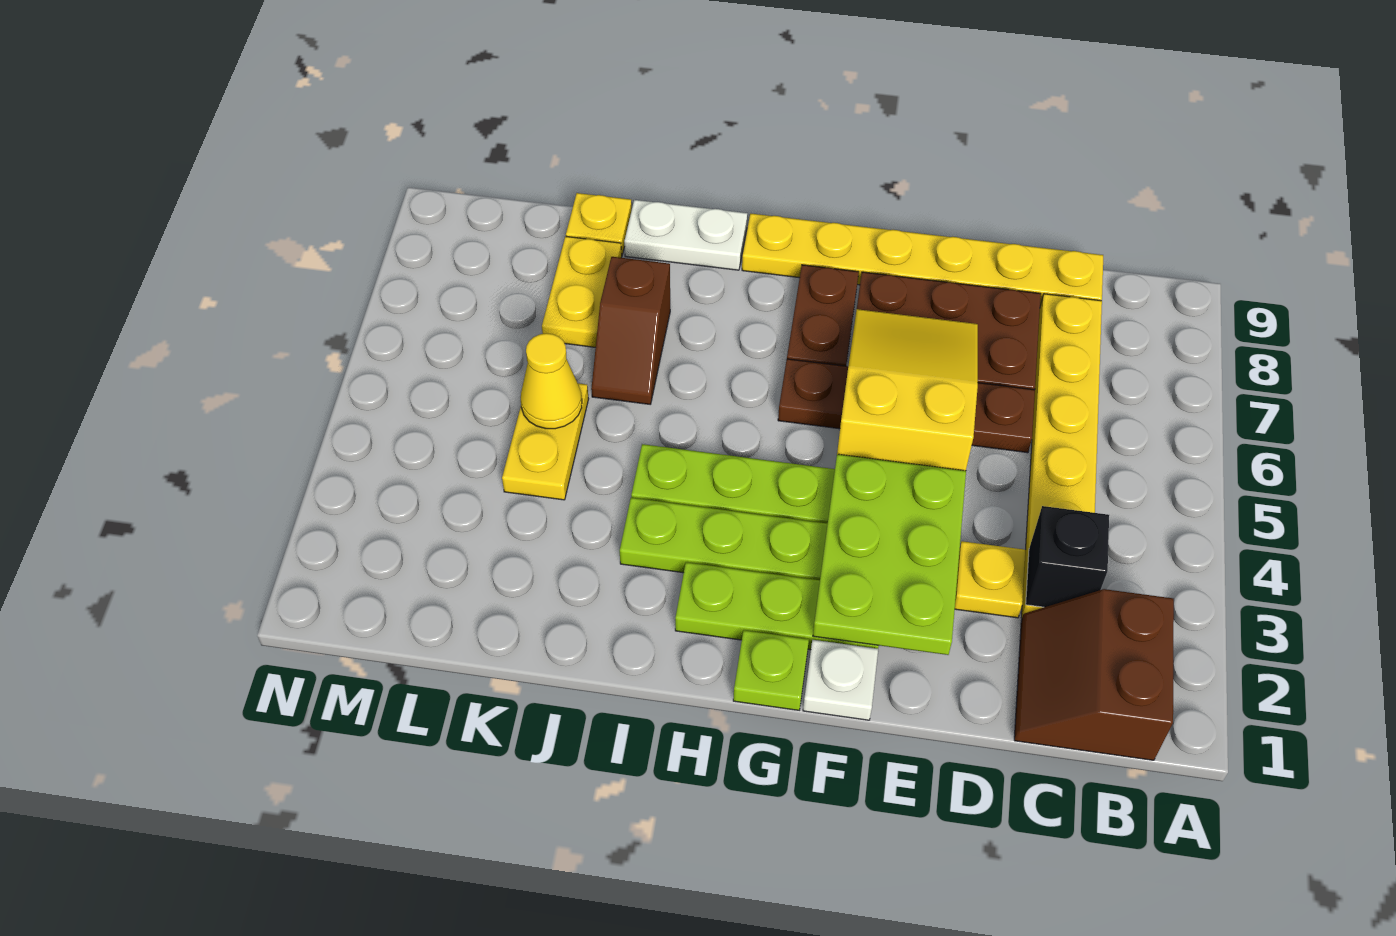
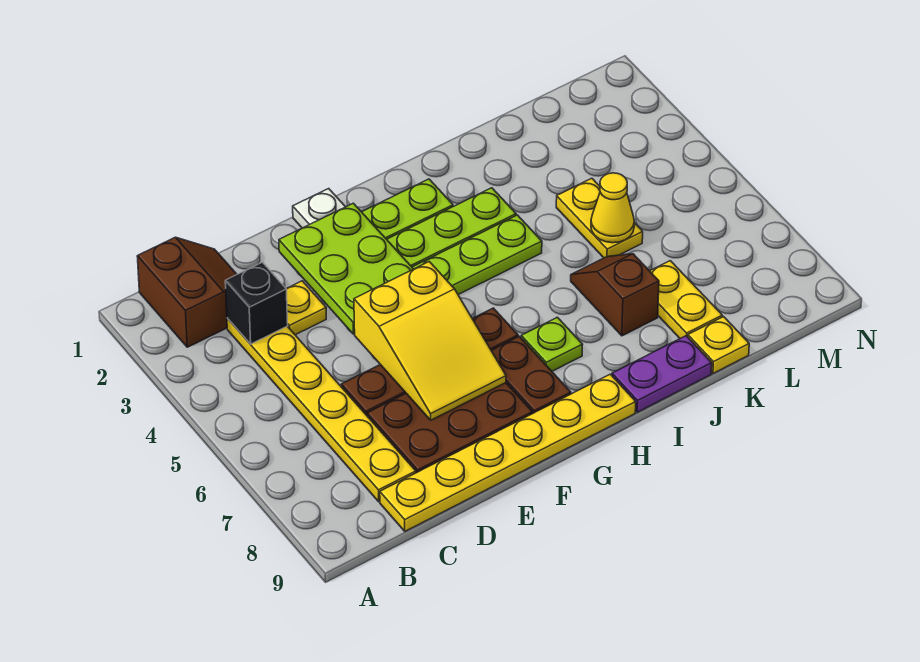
lime plate G1 level 1 -> lime plate H7 level 1
white plate I9:J9 level 1 -> purple plate I9:J9 level 1

